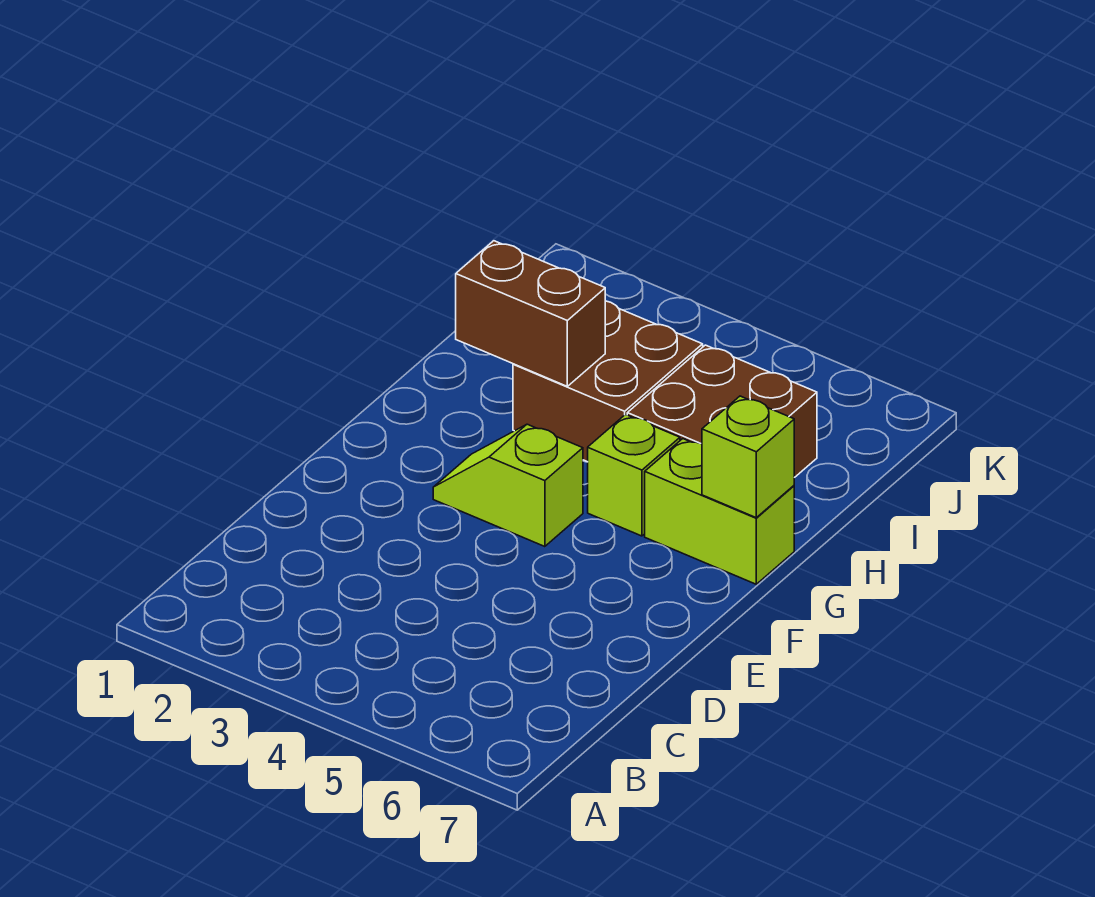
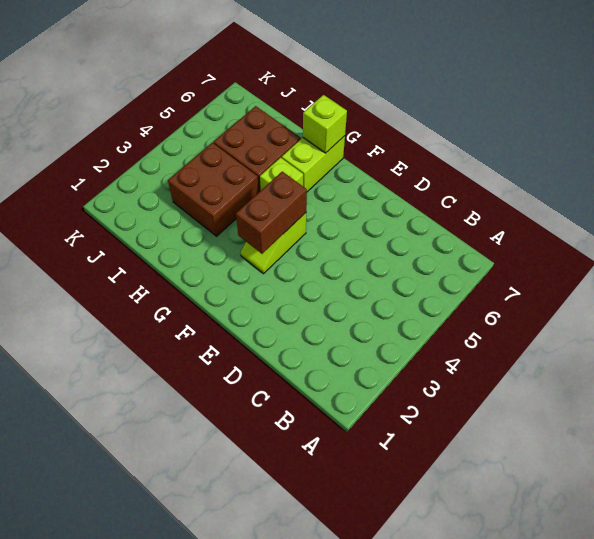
brown brick H2:H3 level 2 -> brown brick F3:F4 level 2

